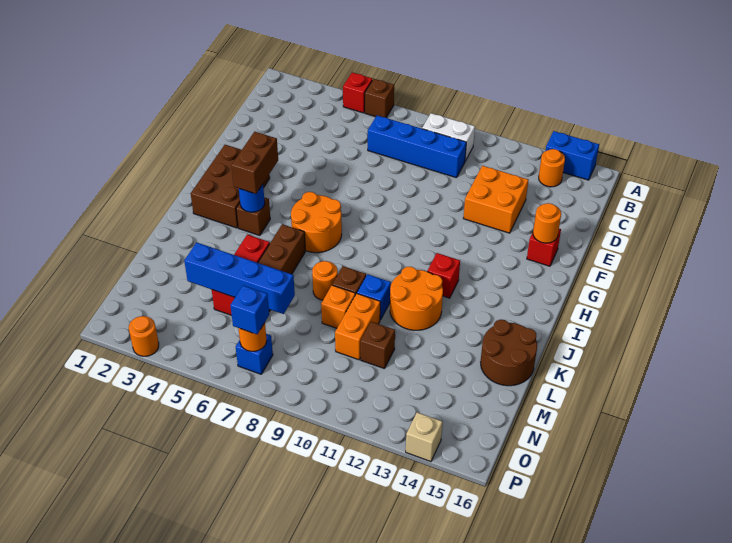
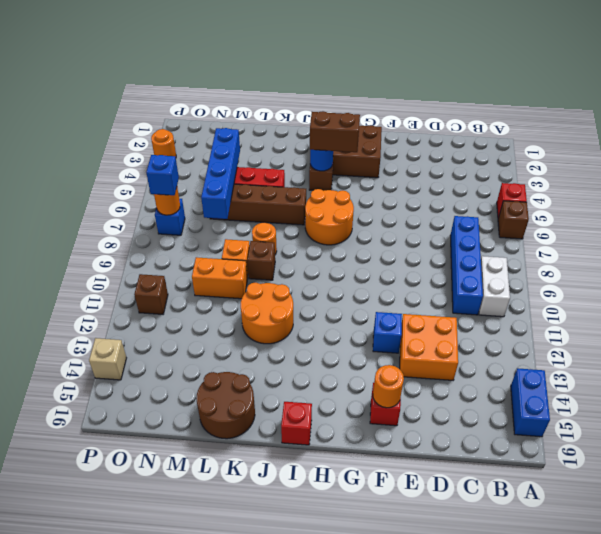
orange round brick B14 level 1 -> none
red brick I12 level 1 -> red brick I16 level 1
blue brick K10 level 1 -> blue brick F12 level 1
brown brick M11 level 1 -> brown brick O11 level 1

